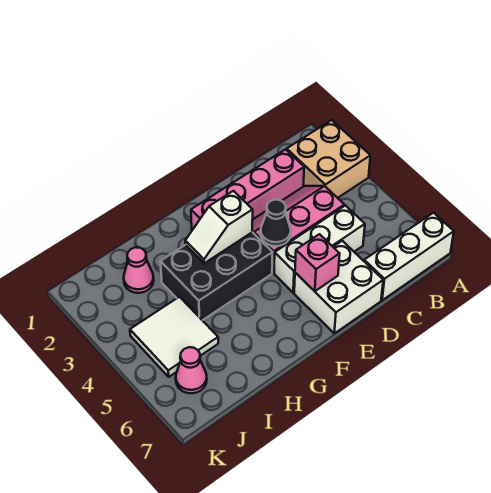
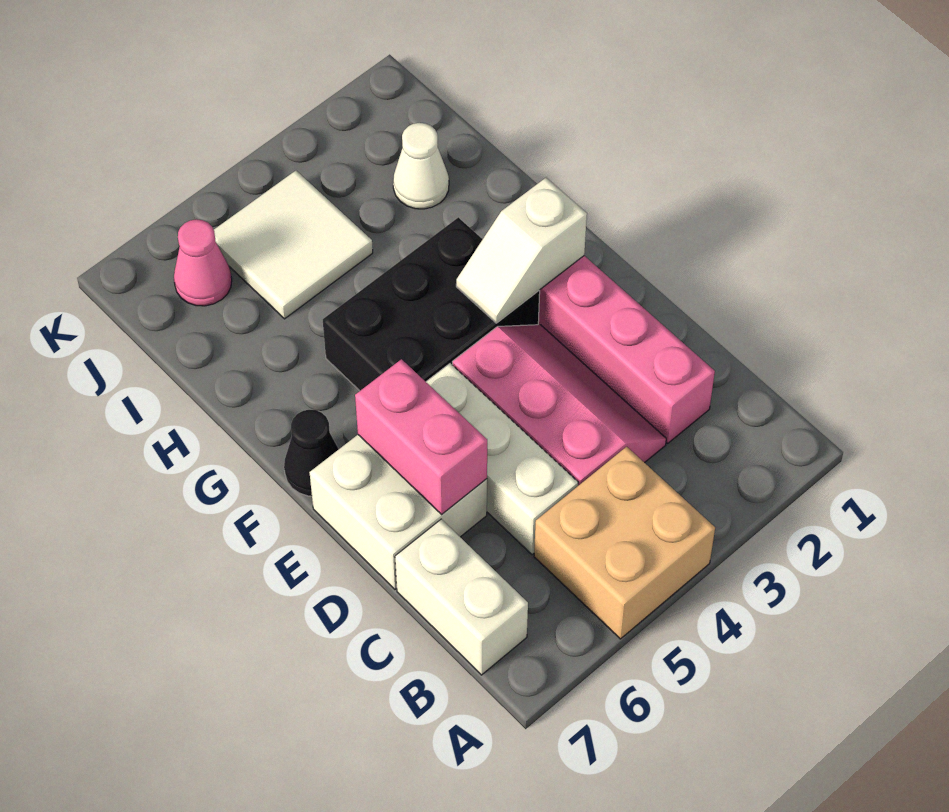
tan brick A2:B3 level 1 -> tan brick A4:B5 level 1
white brick A7:C7 level 1 -> white brick B7:C7 level 1
black cone E4 level 2 -> black cone F7 level 1
pink brick E6 level 2 -> pink brick D6:E6 level 2
black brick F3:H4 level 1 -> black brick F3:G5 level 1
white slope F3:G3 level 2 top F -> white slope F2:F3 level 2 top 2
pink cone I2 level 1 -> white cone I2 level 1

